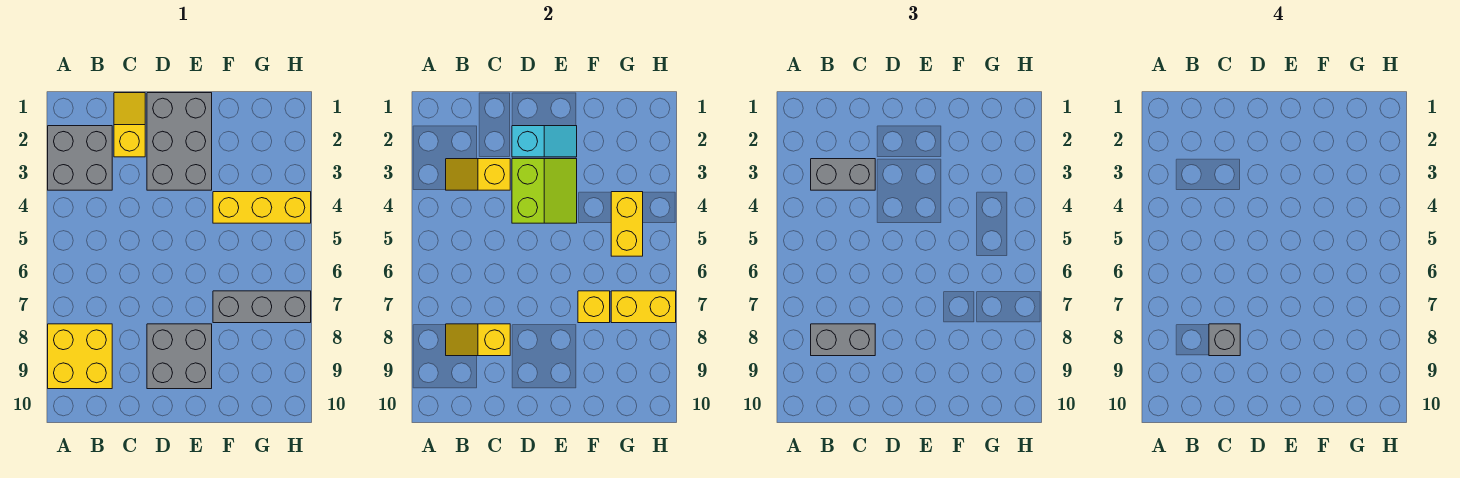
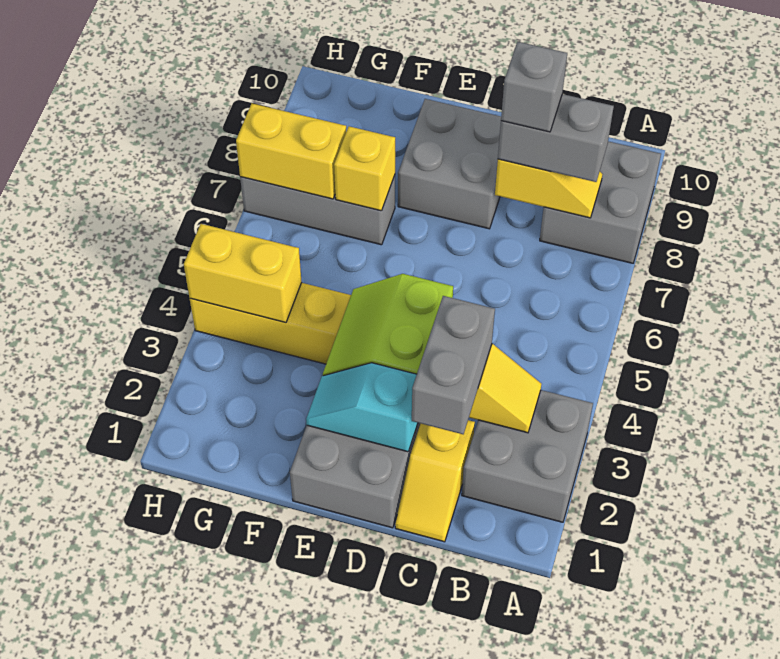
yellow brick A8:B9 level 1 -> grey brick A8:B9 level 1
grey brick B3:C3 level 3 -> grey brick C2:C3 level 3
yellow brick G4:G5 level 2 -> yellow brick G4:H4 level 2

